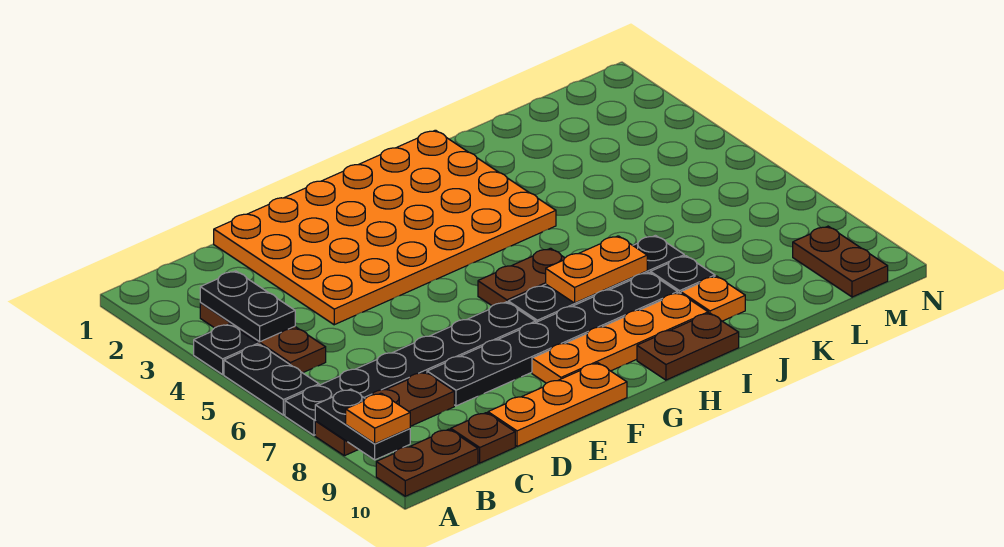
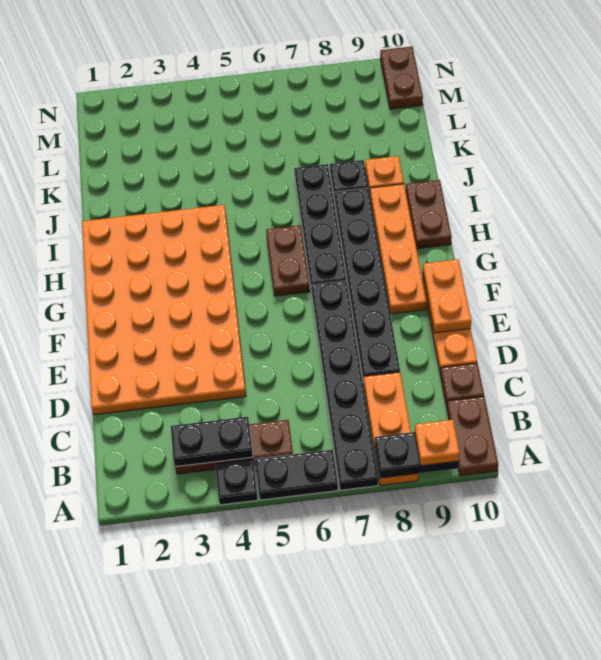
brown plate A8:C8 level 1 -> orange plate A8:C8 level 1
orange plate H7:I7 level 2 -> orange plate E10:F10 level 2
brown plate M9:M10 level 1 -> brown plate M10:N10 level 1

